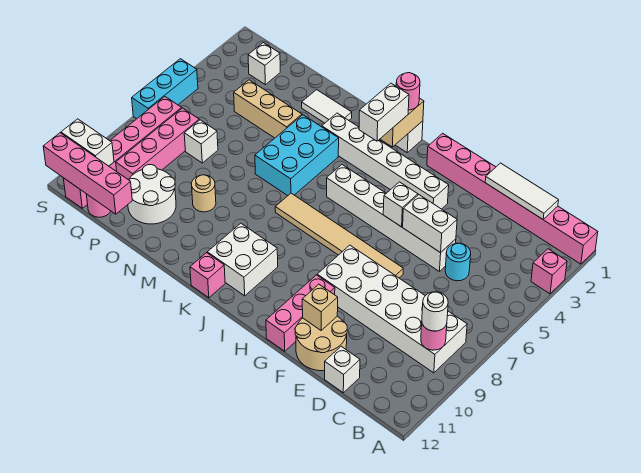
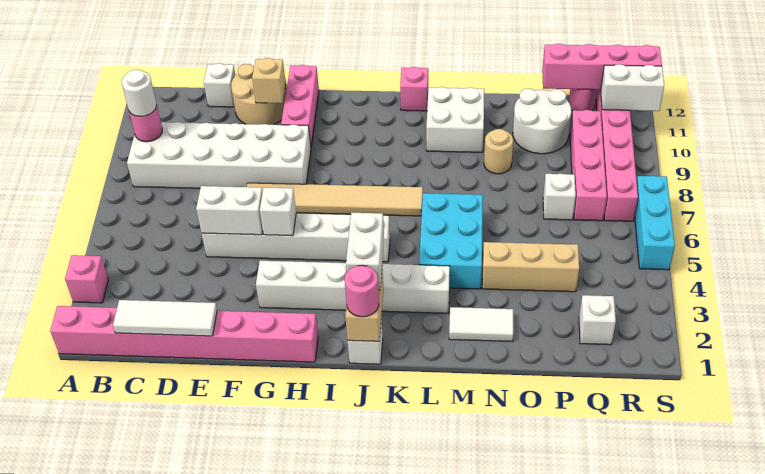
cyan round brick D5 level 1 -> none
white brick J10:K11 level 1 -> white brick L10:M11 level 1

